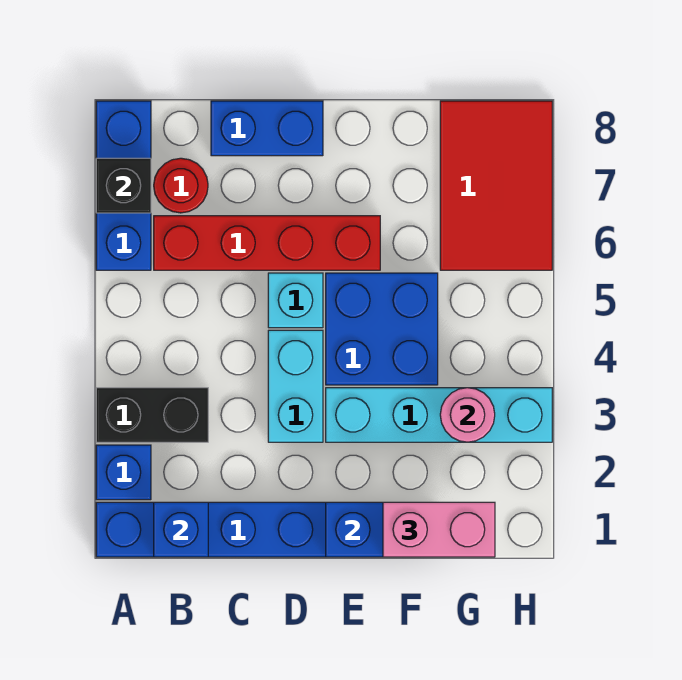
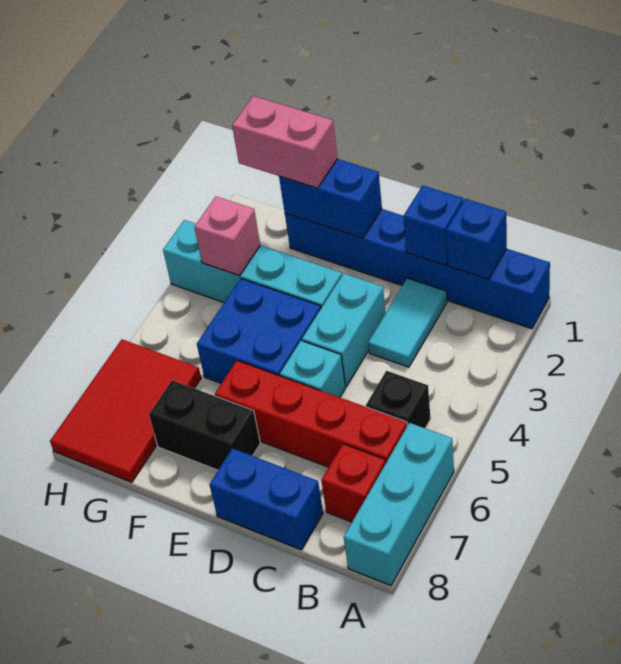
blue brick A2 level 1 -> blue brick C1 level 2
black brick A3:B3 level 1 -> black brick E7:F7 level 1
blue brick A6:A8 level 1 -> cyan brick A6:A8 level 1
black brick A7 level 2 -> black brick B5 level 1
red round brick B7 level 1 -> red brick B7 level 1
none -> cyan tile C2:C3 level 1
pink round brick G3 level 2 -> pink brick G3 level 2

